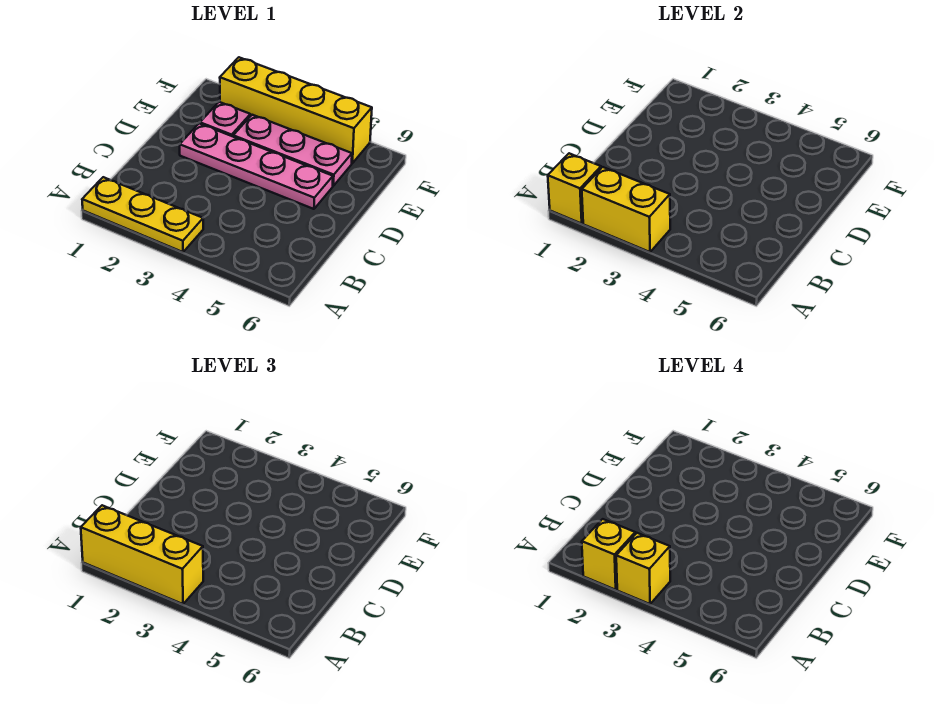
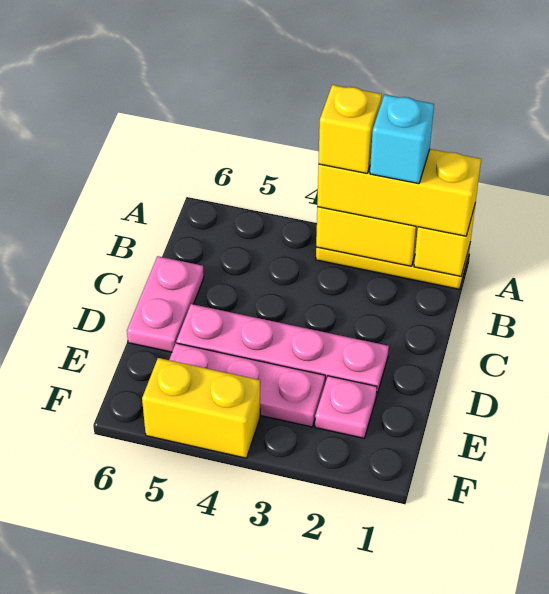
yellow brick A2 level 4 -> cyan brick A2 level 4
none -> pink plate C6:D6 level 1
yellow brick F2:F5 level 1 -> yellow brick F4:F5 level 1

